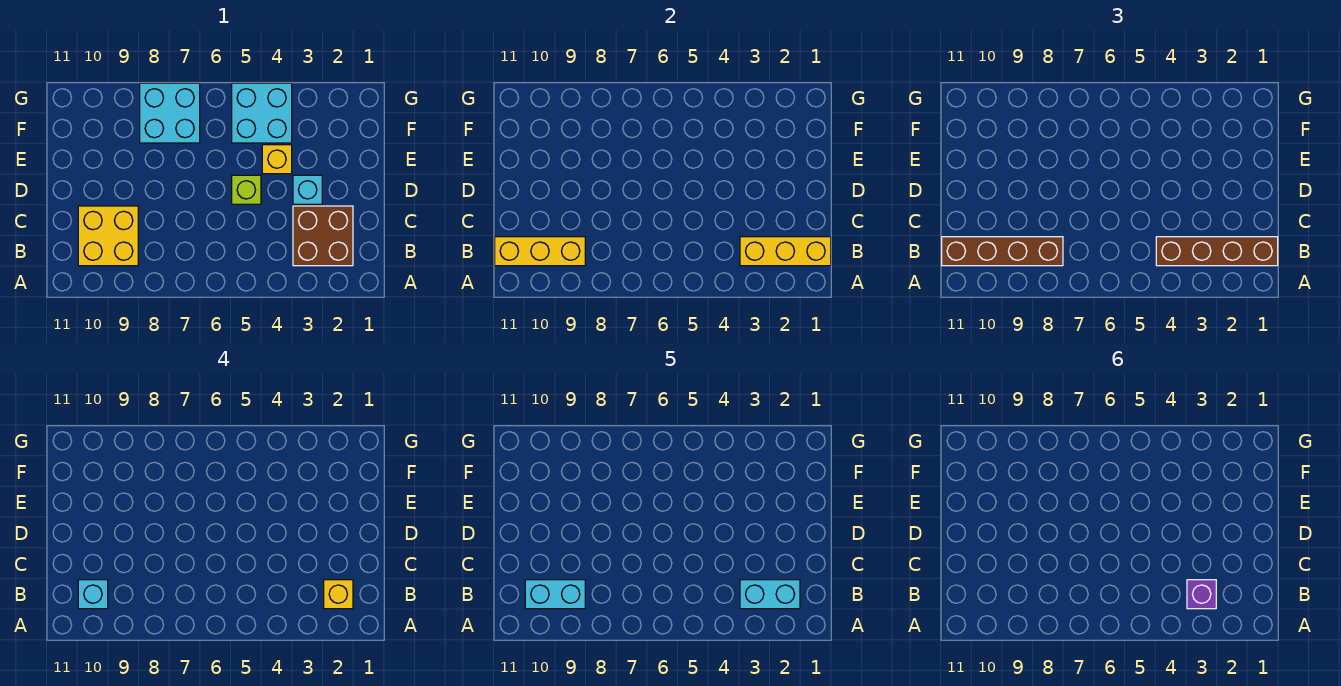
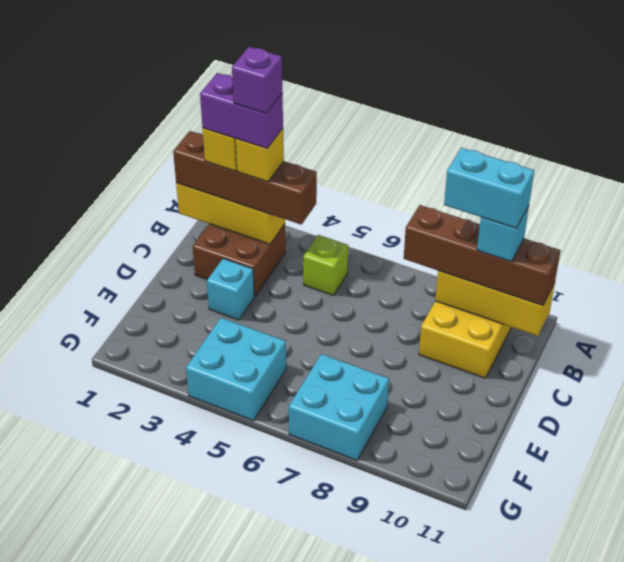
cyan brick B2:B3 level 5 -> purple brick B2:B3 level 5
lime brick D5 level 1 -> lime brick B5 level 1
yellow brick E4 level 1 -> yellow brick B3 level 4

